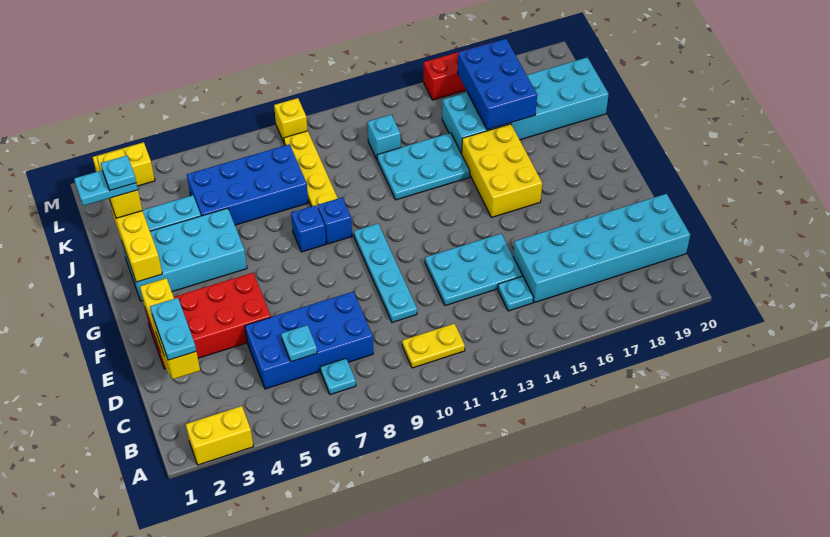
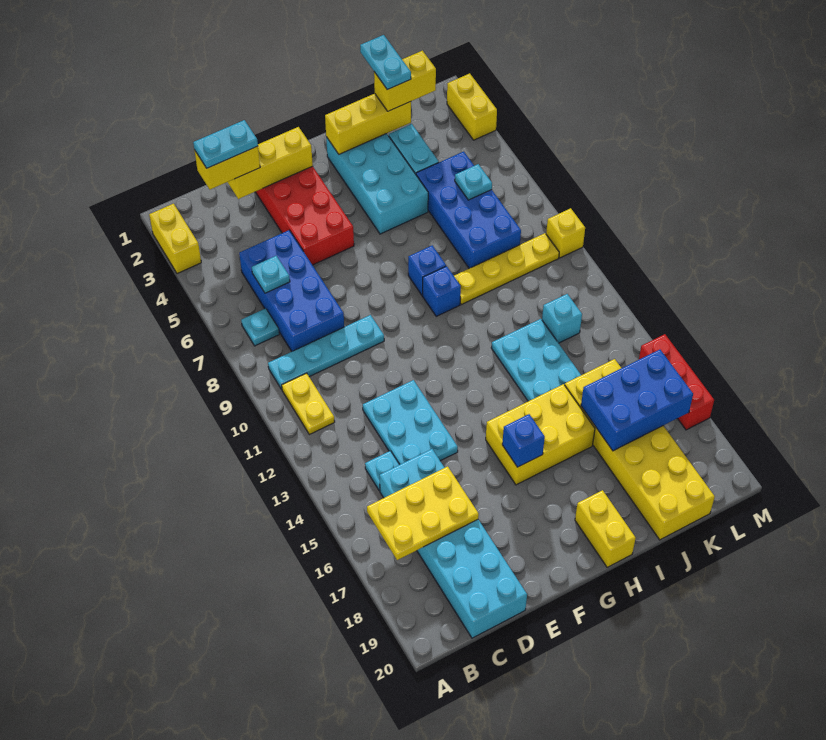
none -> yellow plate B16:D17 level 2
cyan plate D10:G10 level 1 -> cyan plate B9:E9 level 1
none -> blue brick G16 level 2
none -> yellow brick H19:H20 level 1
cyan plate J2 level 5 -> cyan plate K6 level 2
cyan brick J15:K20 level 1 -> yellow brick J15:K20 level 1

